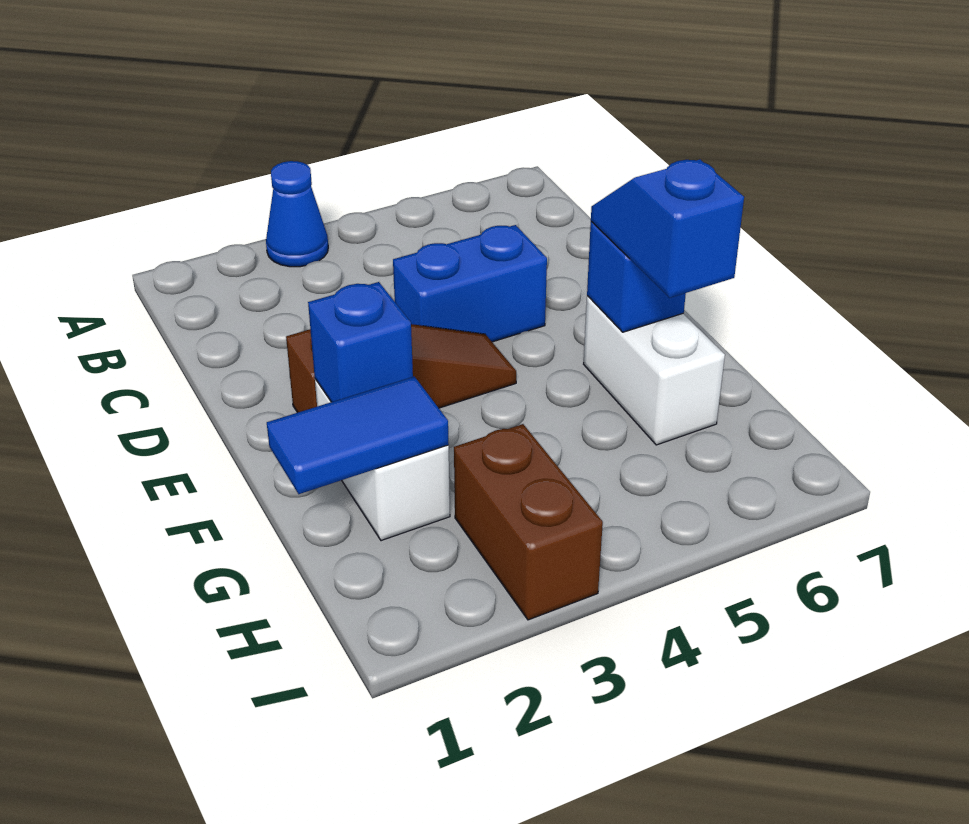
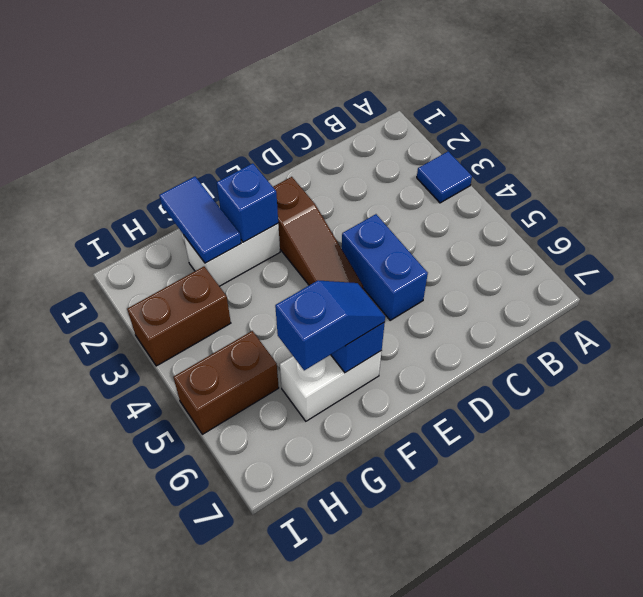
blue cone A3 level 1 -> blue tile A3 level 1
none -> brown brick H5:I5 level 1

